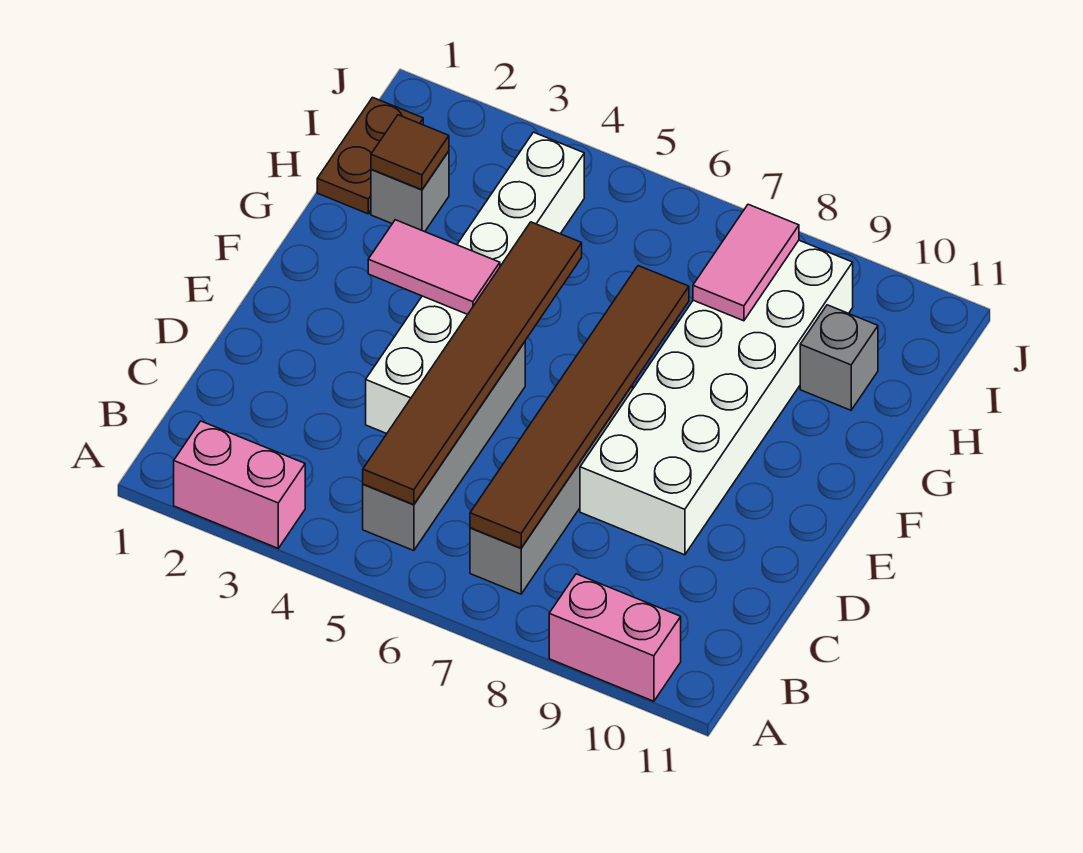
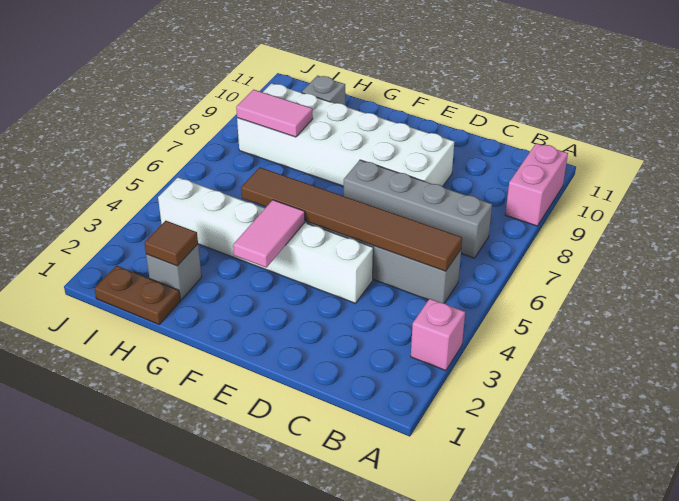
pink brick A2:A3 level 1 -> pink brick A3 level 1
brown tile B7:G7 level 2 -> none

